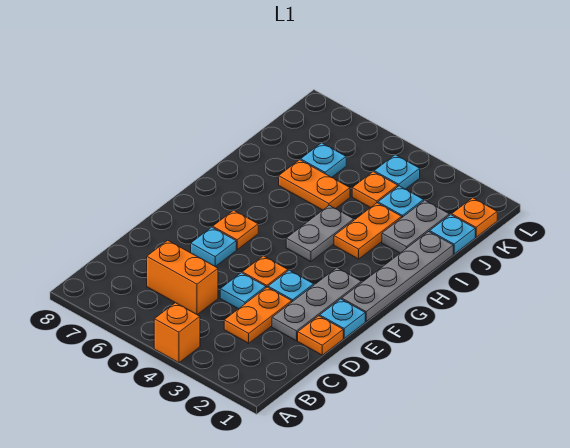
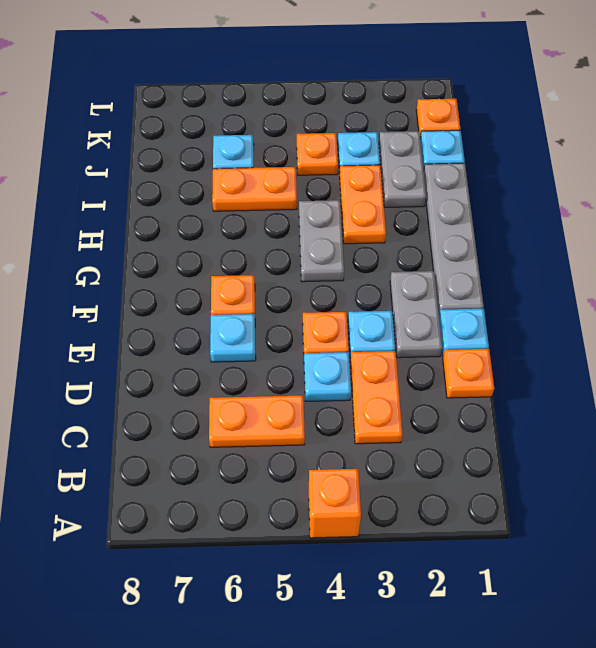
orange brick C5:C6 level 1 -> orange plate C5:C6 level 1
grey plate D2:F2 level 1 -> grey plate E2:F2 level 1
cyan plate K4 level 1 -> none

